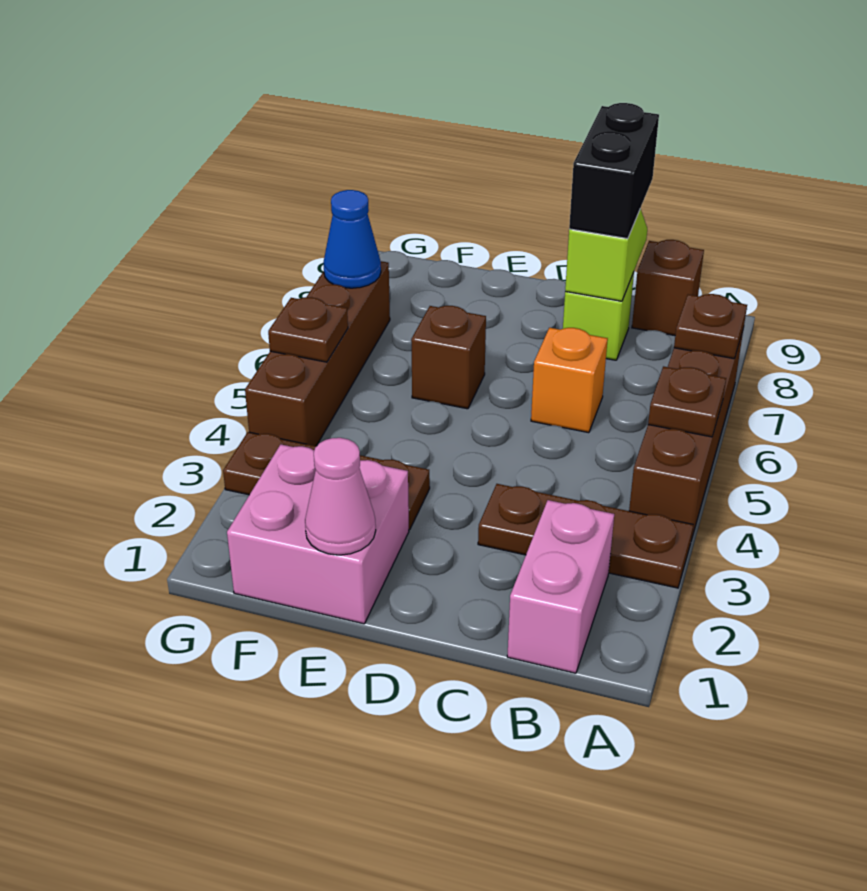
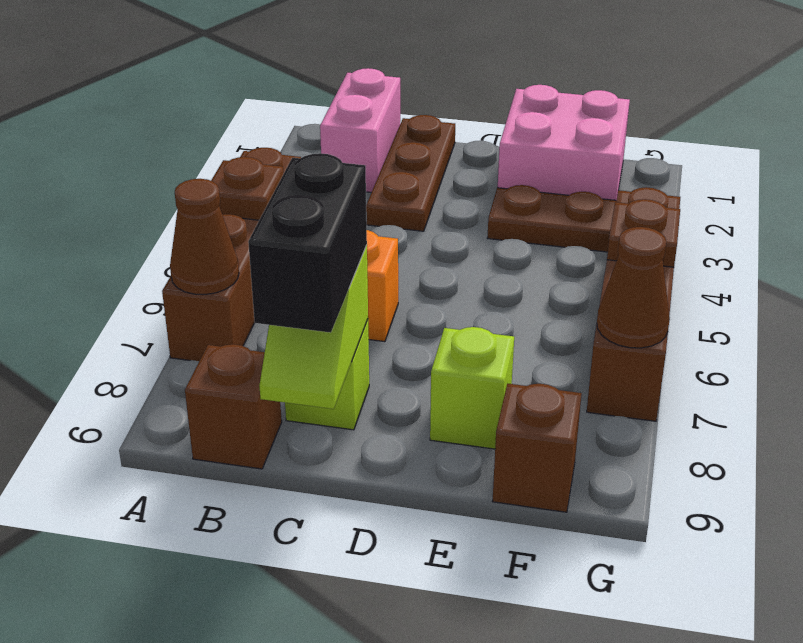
brown plate A3:C3 level 1 -> brown plate C1:C3 level 1
brown plate A7 level 2 -> brown cone A7 level 2
pink cone E1 level 2 -> none
brown brick E6 level 1 -> brown brick F9 level 1
none -> lime brick E8 level 1
blue cone G7 level 2 -> brown cone G7 level 2

